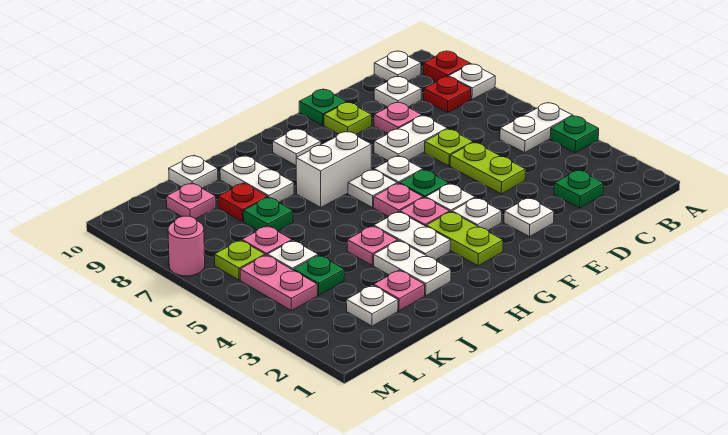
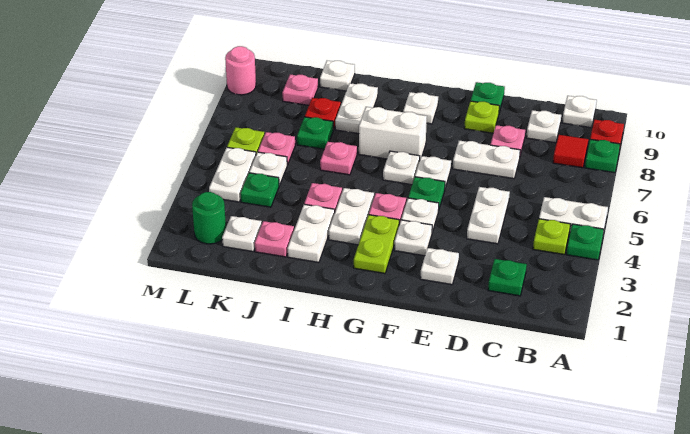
white plate A8 level 1 -> green plate A8 level 1
red plate B8 level 1 -> red tile B8 level 1
lime plate D4:D5 level 1 -> white plate D4:D5 level 1
lime plate D6 level 1 -> lime plate B4 level 1
pink plate G5 level 1 -> pink plate I6 level 1
none -> green round brick L2 level 1
pink plate L4:L5 level 1 -> white plate L4:L5 level 1
pink round brick M7 level 1 -> pink round brick M9 level 1

